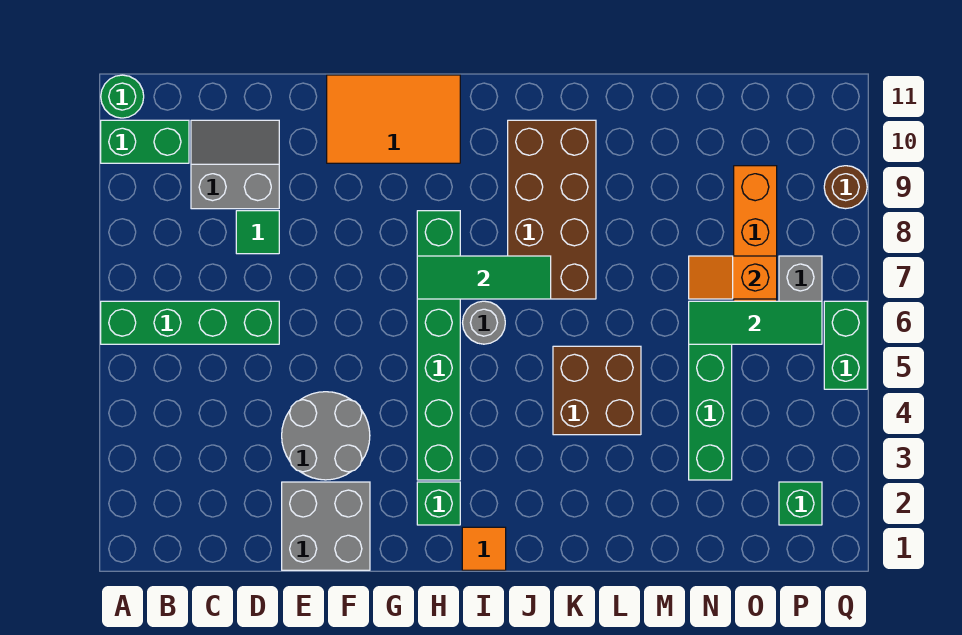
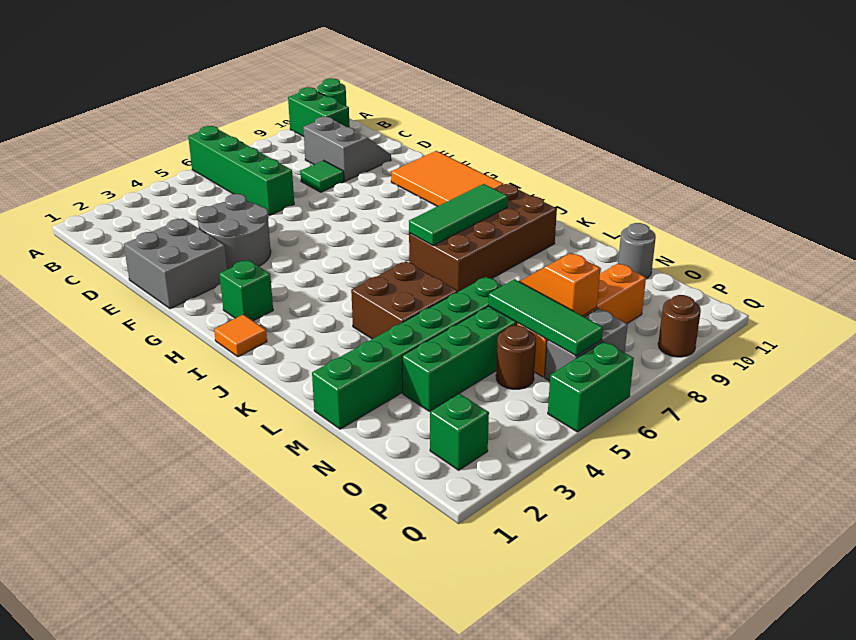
green brick H3:H8 level 1 -> green brick M1:M6 level 1
green tile H7:J7 level 2 -> green tile J7:J9 level 2
grey round brick I6 level 1 -> grey round brick N11 level 1
none -> brown round brick O5 level 1

